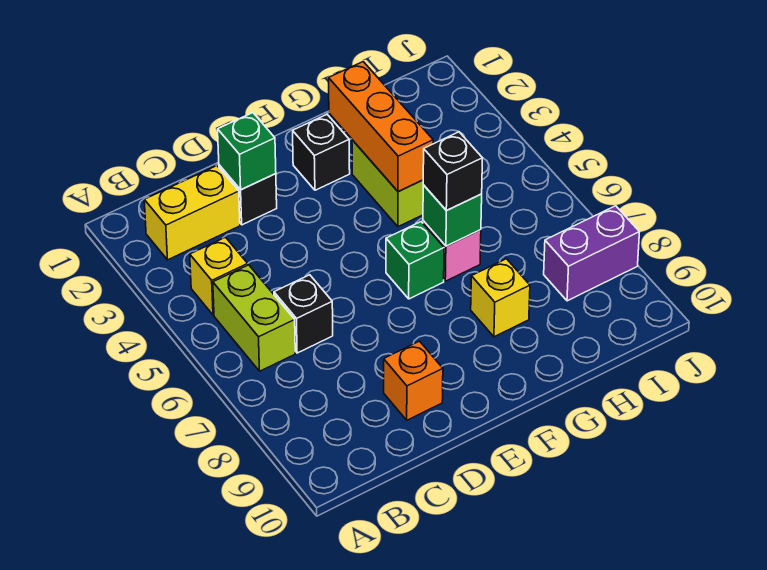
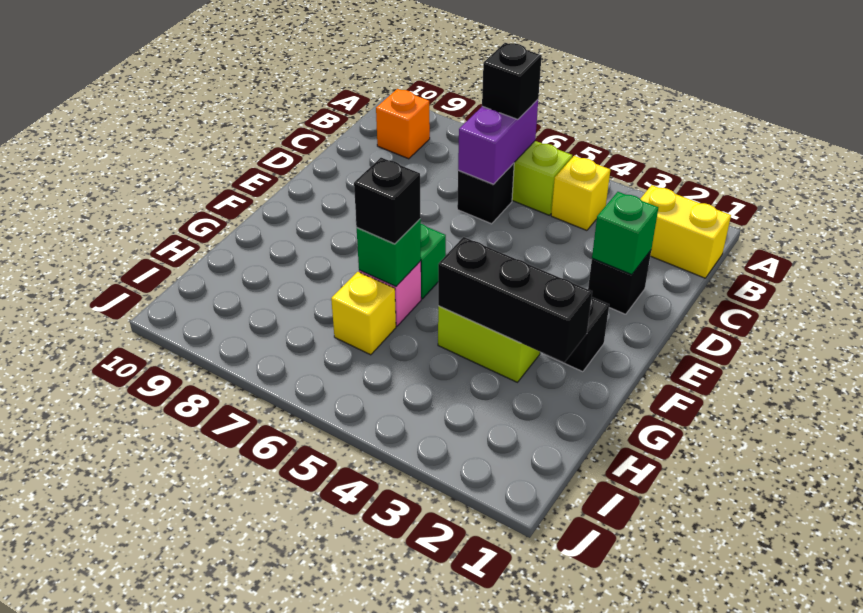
yellow brick B2:C2 level 1 -> yellow brick B1:B2 level 1
none -> black brick B6 level 3
orange brick D9 level 1 -> orange brick B9 level 1
orange brick G2:G4 level 2 -> black brick G2:G4 level 2
yellow brick G8 level 1 -> yellow brick H6 level 1
purple brick I8:J8 level 1 -> purple brick B6:C6 level 2

